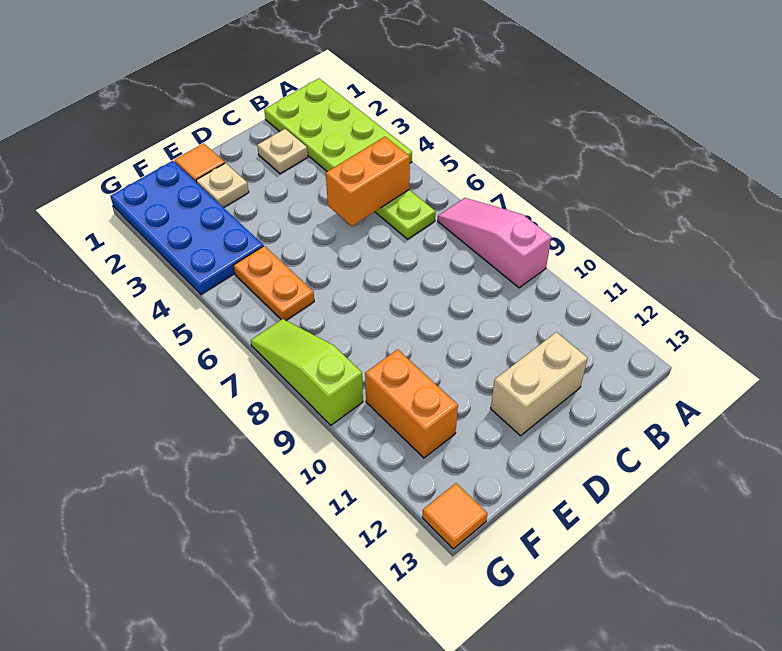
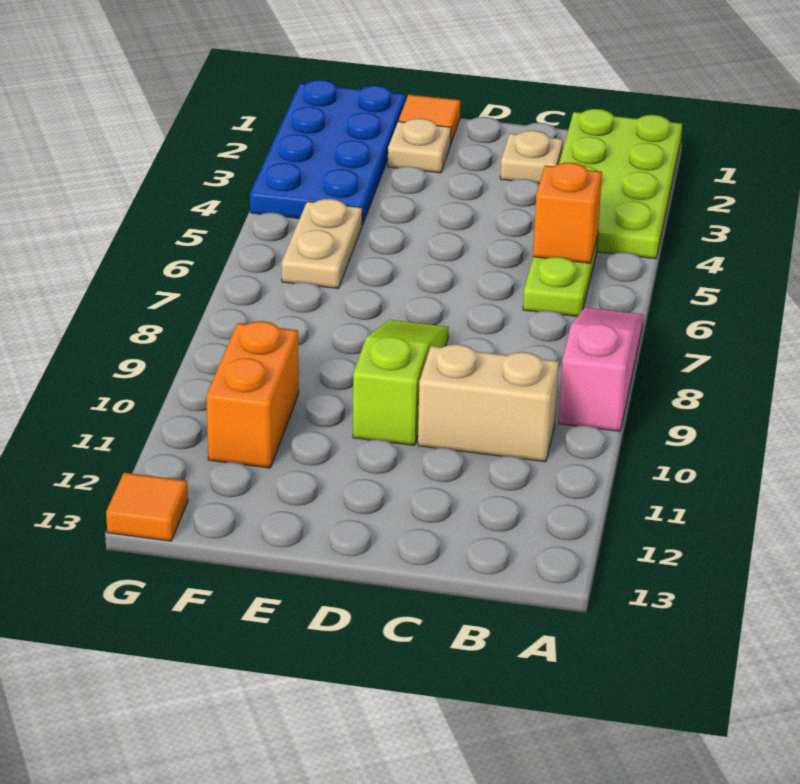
orange brick B5:C5 level 2 -> orange brick B5 level 2
tan brick C12:D12 level 1 -> tan brick B10:C10 level 1
orange plate F5:F6 level 1 -> tan plate F5:F6 level 1
lime slope G7:G9 level 1 top 9 -> lime slope D8:D10 level 1 top 10

